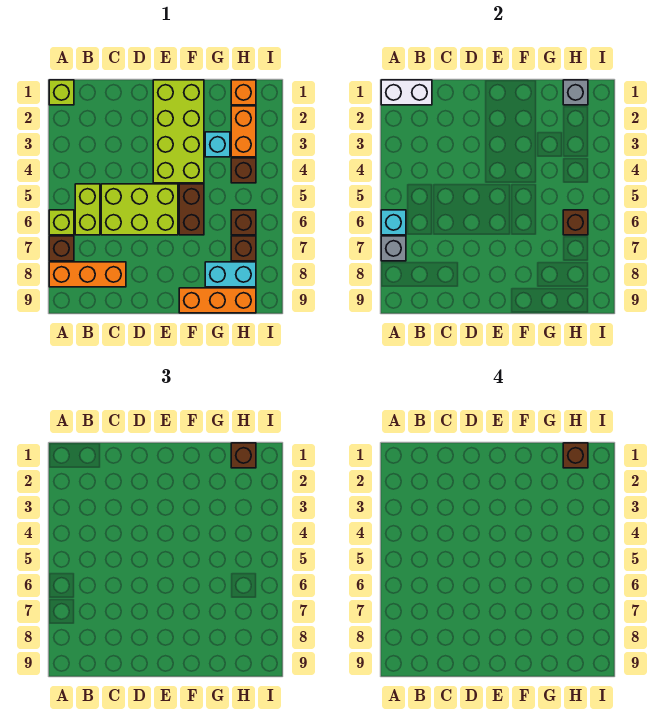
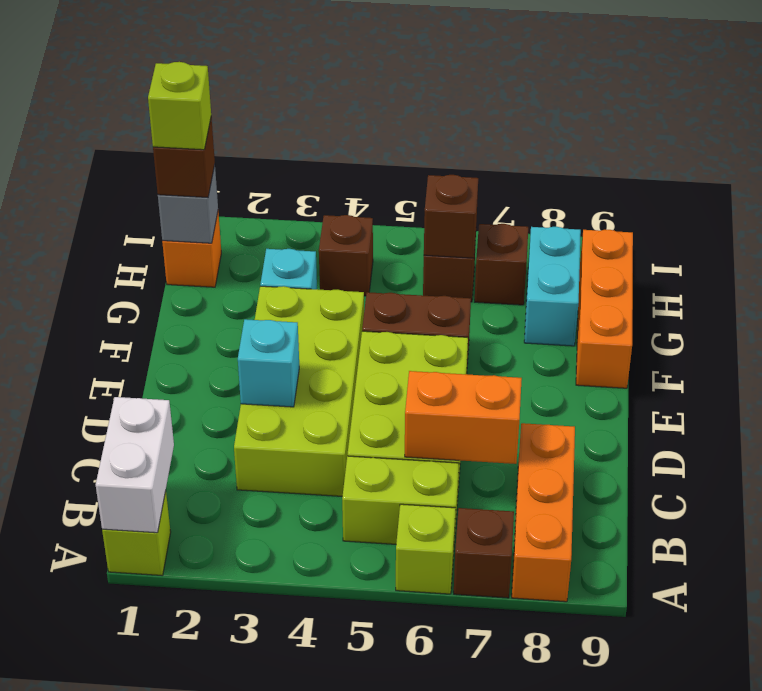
cyan brick A6 level 2 -> cyan brick D3 level 2
grey brick A7 level 2 -> none
lime brick E1:F4 level 1 -> lime brick C3:F4 level 1
brown brick H1 level 4 -> lime brick H1 level 4
orange brick H2:H3 level 1 -> orange brick C6:C7 level 2

